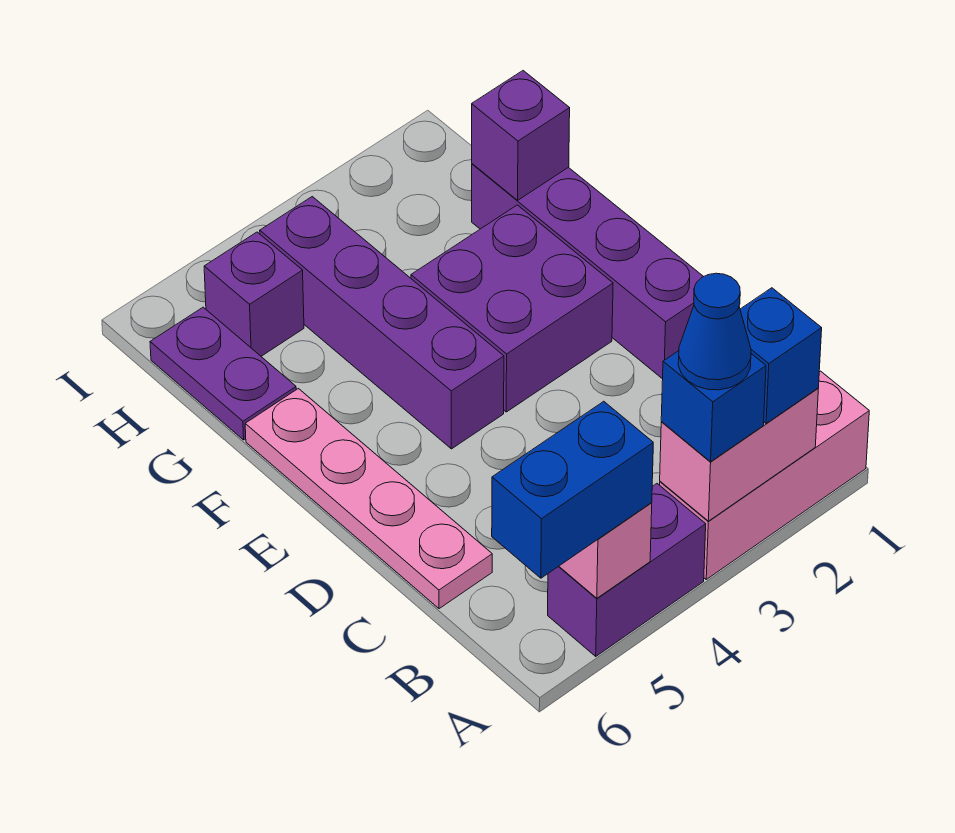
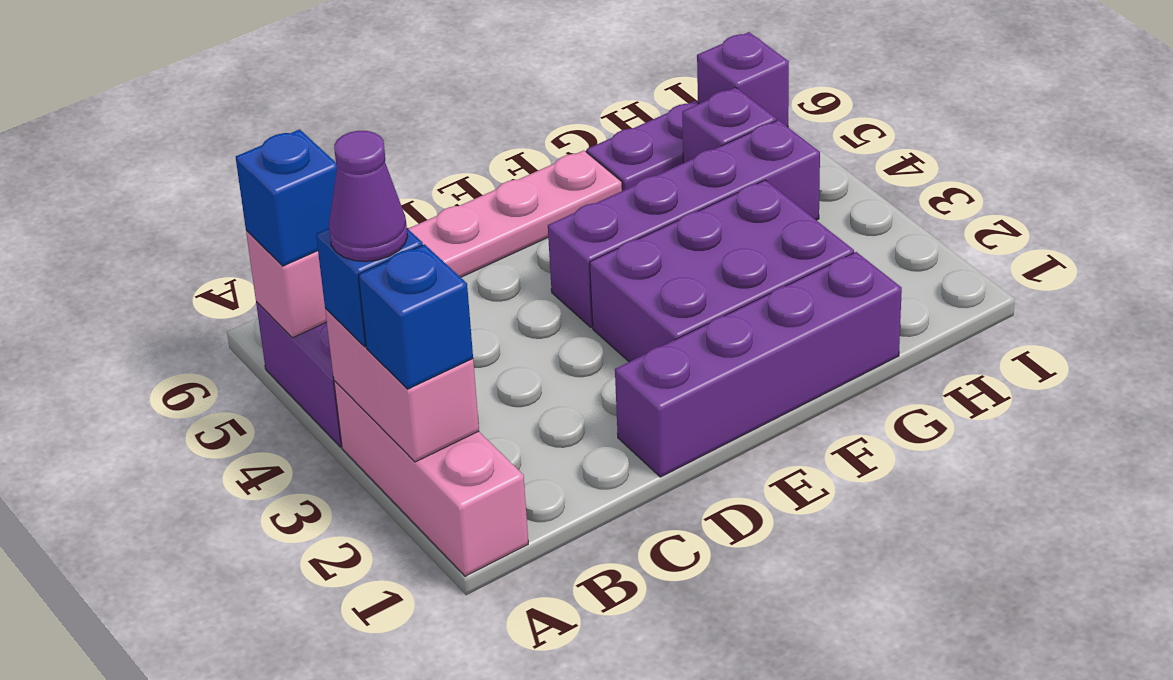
blue cone A3 level 4 -> purple cone A3 level 4
blue brick A5:A6 level 3 -> blue brick A5 level 3
purple brick E2:F3 level 1 -> purple brick E2:G3 level 1
purple brick G1 level 2 -> purple brick I6 level 1

